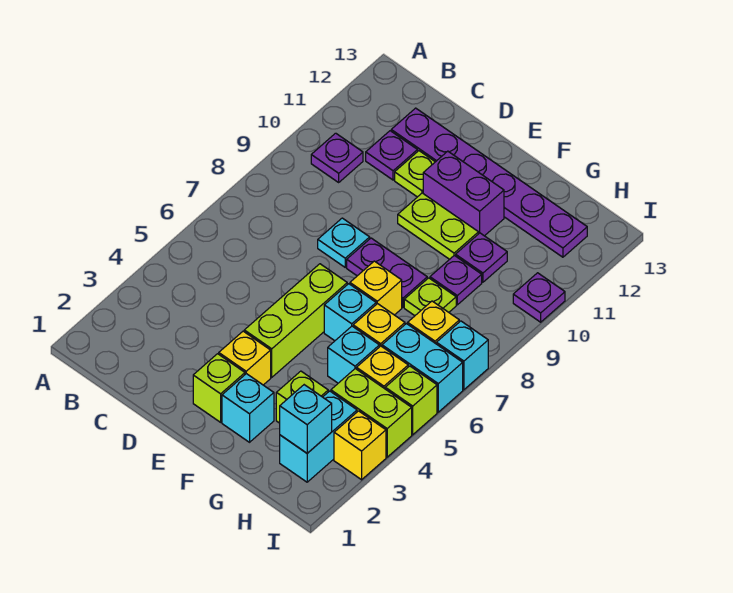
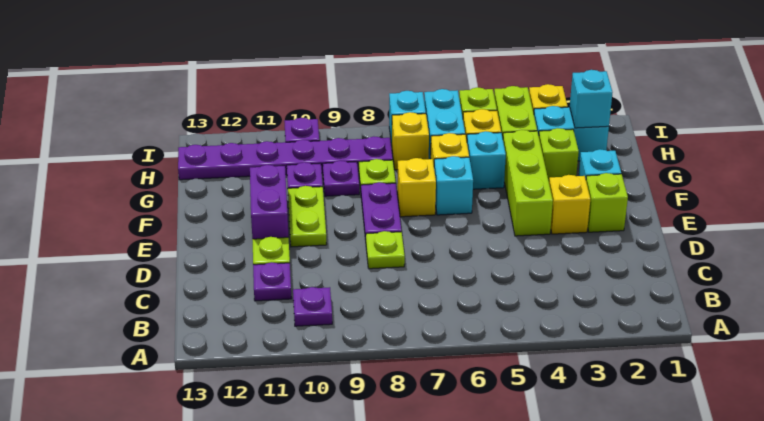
purple plate C12:H12 level 1 -> purple plate H8:H13 level 1
cyan plate D8 level 1 -> lime plate D8 level 1
lime brick E4:E6 level 1 -> lime brick E4:G4 level 1

